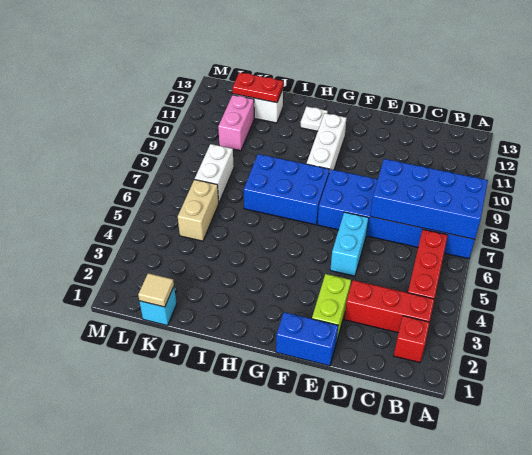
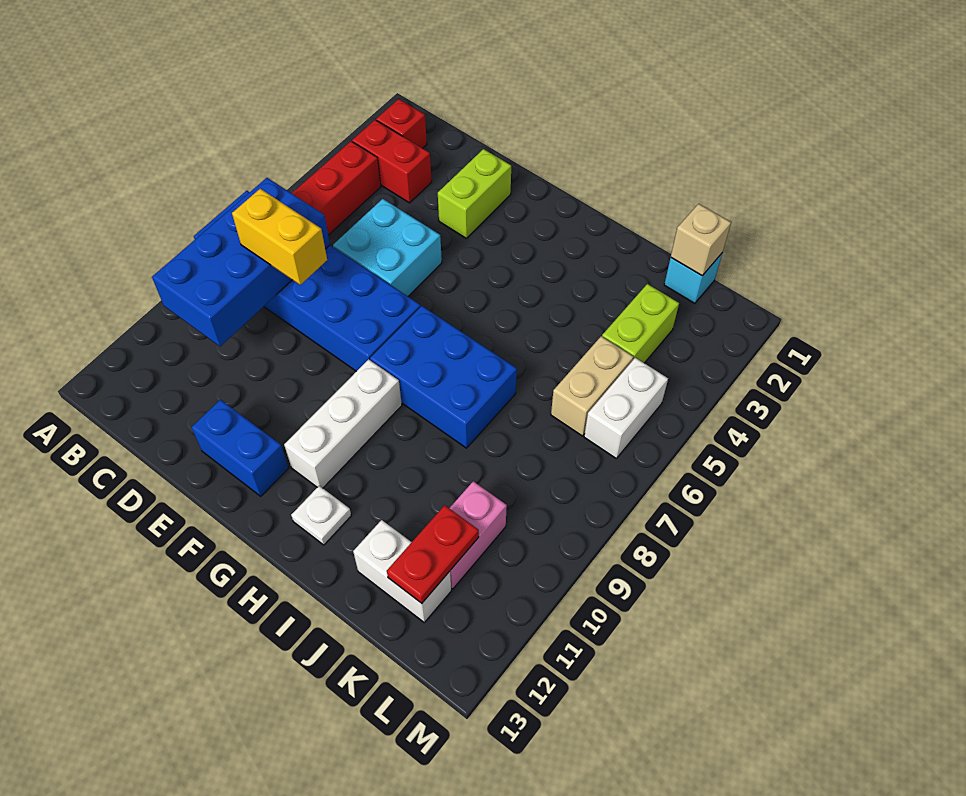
blue brick A7:D8 level 2 -> blue brick B7:C10 level 2
red brick B3:D3 level 1 -> red brick B3:C3 level 1
none -> yellow brick C8:D8 level 3
blue brick E1:F1 level 1 -> blue brick E12:F12 level 1
cyan brick E5:E6 level 1 -> cyan brick D5:E6 level 1
red plate J12:K12 level 2 -> red plate K11:K12 level 2
tan tile K1 level 2 -> tan brick K1 level 2
none -> lime brick K3:K4 level 1
white brick K7:K8 level 1 -> white brick L5:L6 level 1

